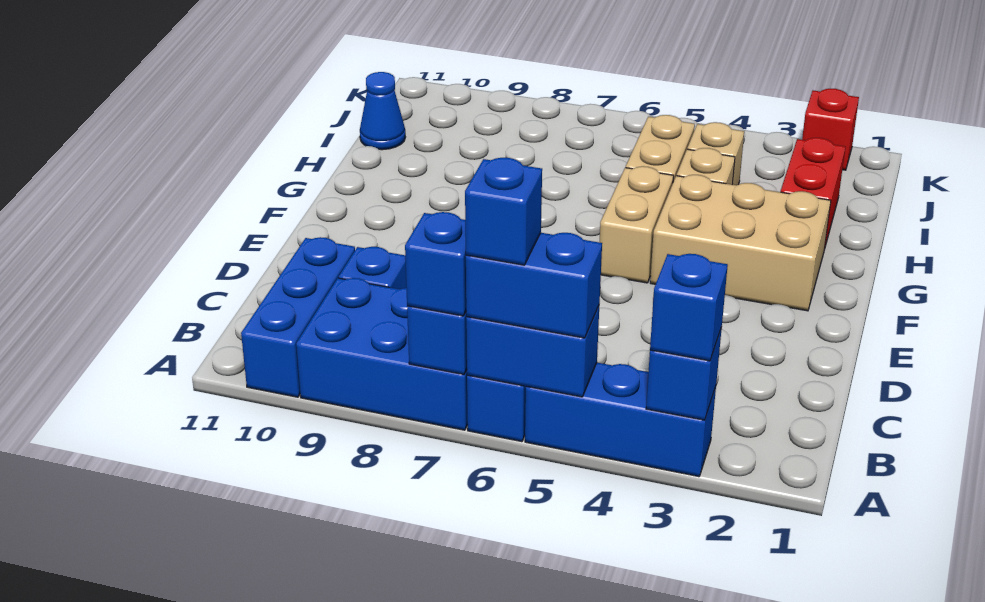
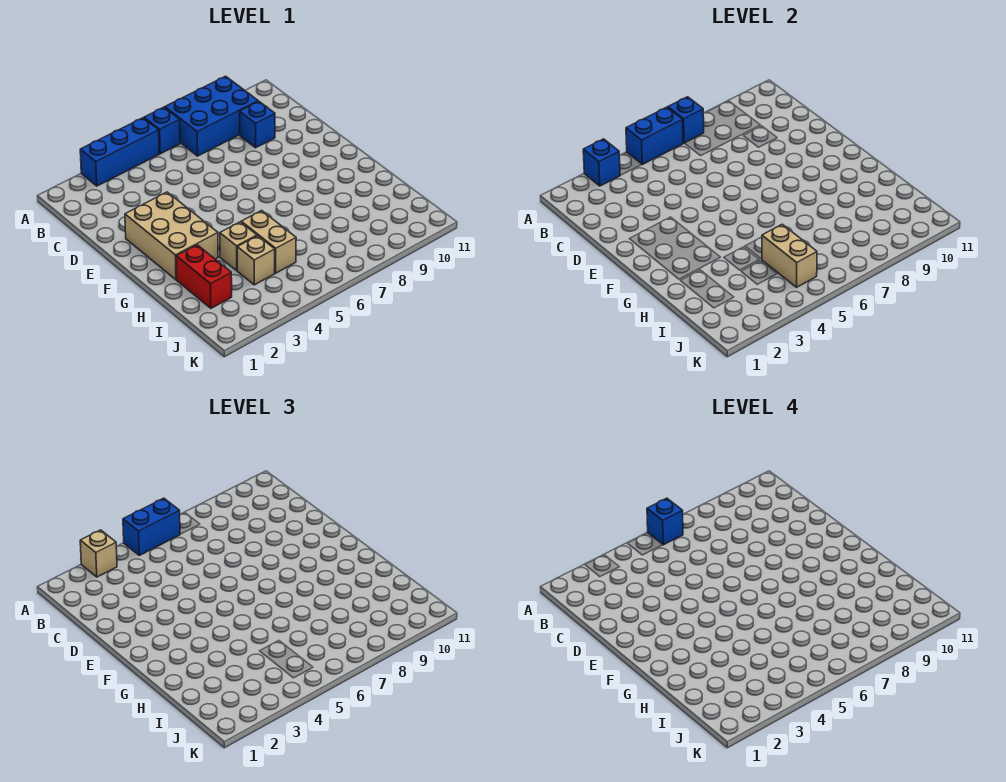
blue brick A3 level 3 -> tan brick A3 level 3
blue brick A7 level 3 -> none
blue brick A10:C10 level 1 -> none
tan brick F2:G4 level 1 -> tan brick E2:G3 level 1
tan brick F5:G5 level 1 -> tan brick I5:J5 level 2
blue cone I11 level 1 -> none
red brick K2 level 1 -> none

